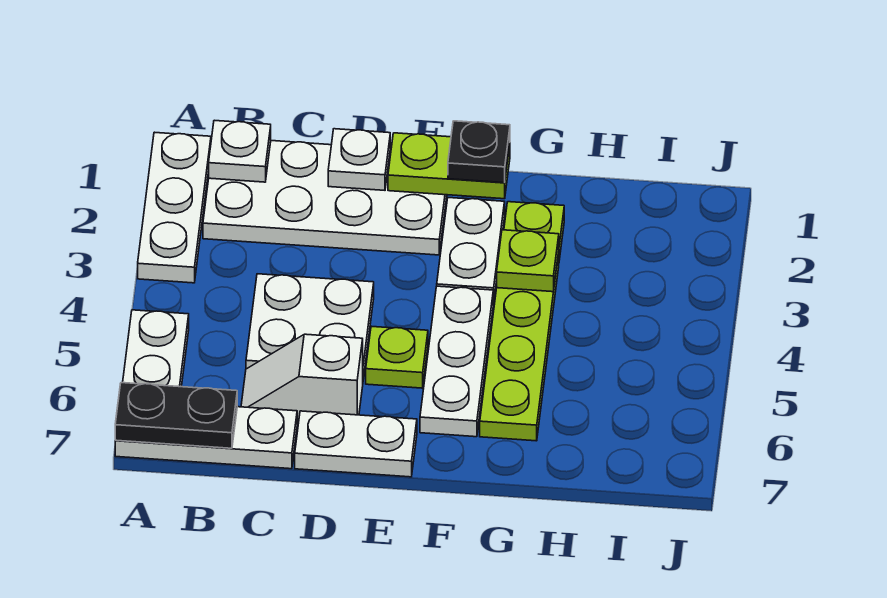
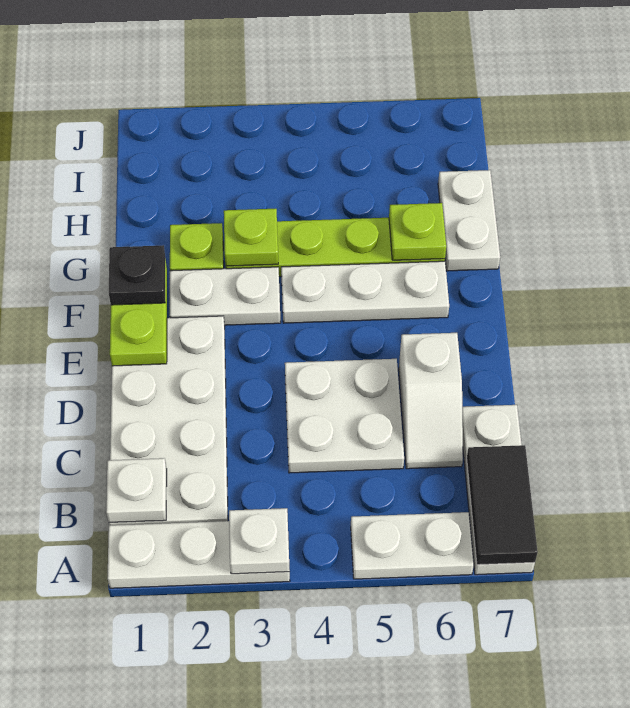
black plate A7:B7 level 2 -> black tile A7:B7 level 2
white plate D1 level 2 -> white plate A3 level 2
white plate D7:E7 level 1 -> white plate G7:H7 level 1
lime plate E5 level 1 -> lime plate G6 level 2

